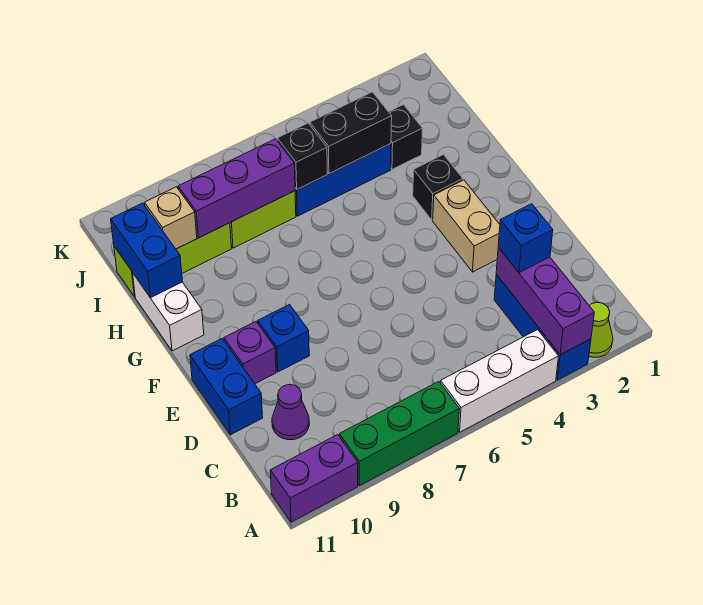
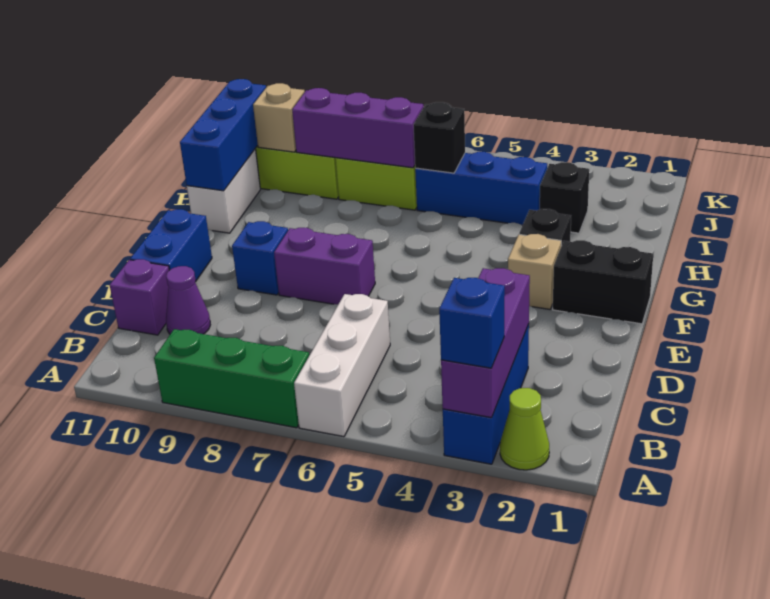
white brick A4:A6 level 1 -> white brick A6:C6 level 1
purple brick A10:A11 level 1 -> purple brick E7:E8 level 1
blue brick C3 level 3 -> blue brick A3 level 3
tan brick E3:F3 level 1 -> tan brick F3 level 1
purple brick E10 level 1 -> purple brick C11 level 1
blue brick H11:I11 level 2 -> blue brick G11:I11 level 2
black brick I4:I5 level 2 -> black brick F1:F2 level 1

